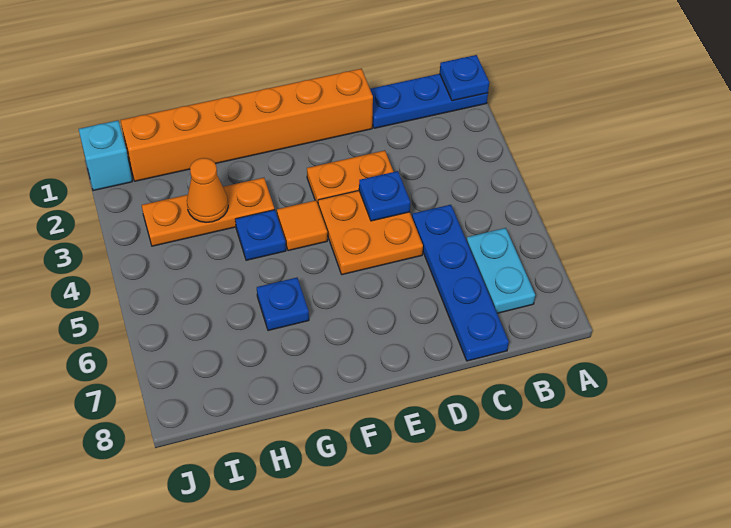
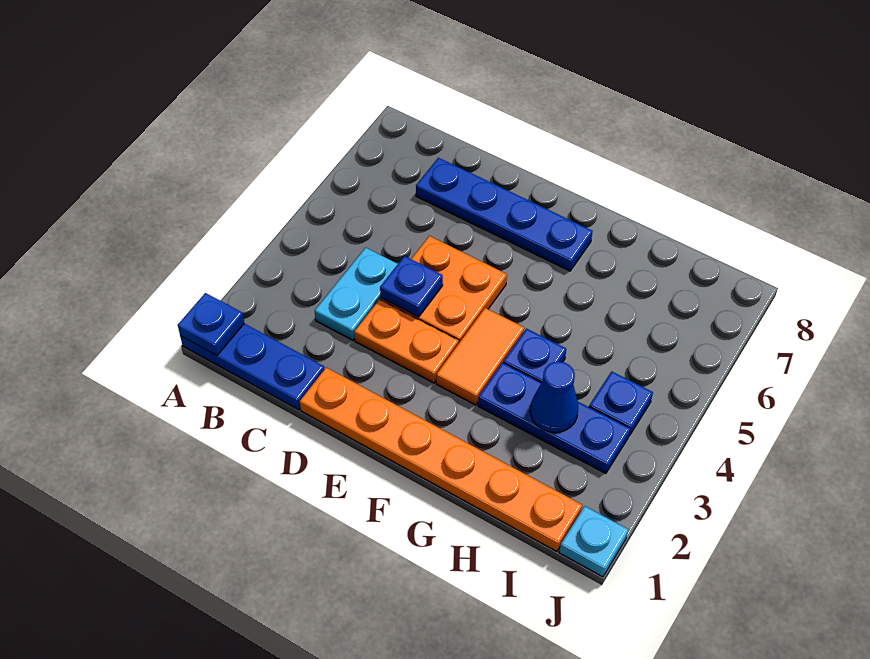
cyan plate B6:B7 level 1 -> cyan plate C3:C4 level 1
blue plate C5:C8 level 1 -> blue plate C7:F7 level 1
orange brick D1:I1 level 1 -> orange plate D1:I1 level 1
orange tile F4 level 1 -> orange tile F3:F4 level 1
orange plate G3:I3 level 1 -> blue plate G3:I3 level 1
blue plate G6 level 1 -> blue plate I4 level 1
orange cone H3 level 2 -> blue cone H3 level 2
cyan brick J1 level 1 -> cyan plate J1 level 1

